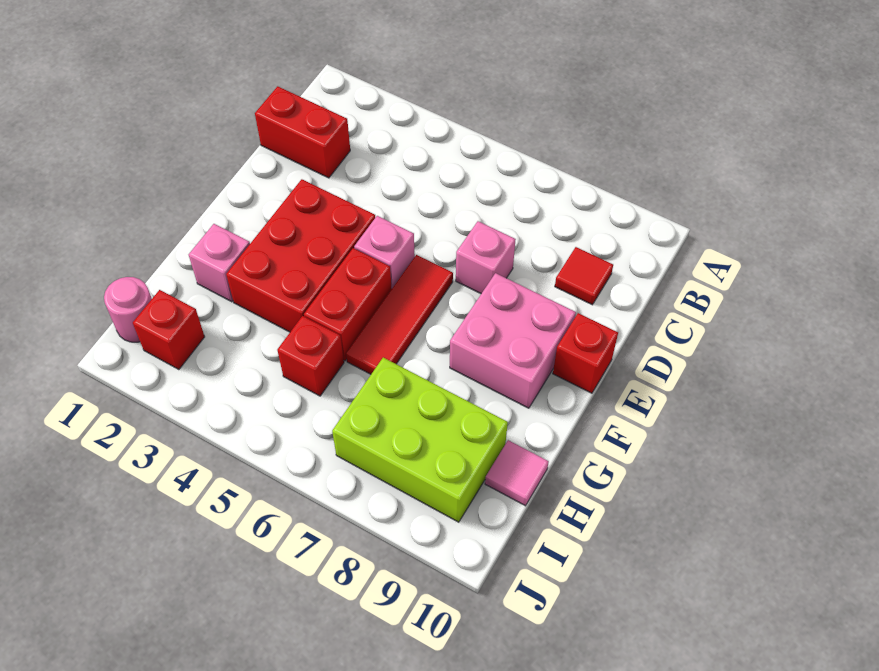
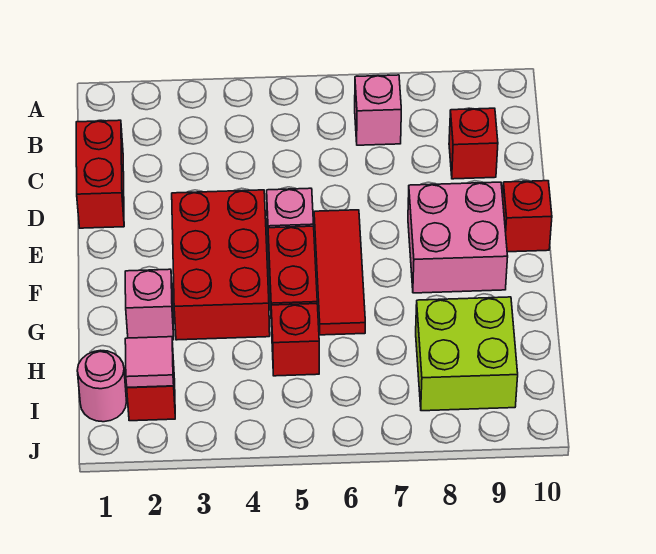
red brick C1:C2 level 1 -> red brick C1:D1 level 1
red tile C9 level 1 -> red brick C9 level 1
pink brick D7 level 1 -> pink brick B7 level 1
lime brick H7:I9 level 1 -> lime brick H8:I9 level 1
pink tile H10 level 1 -> pink tile I2 level 2

